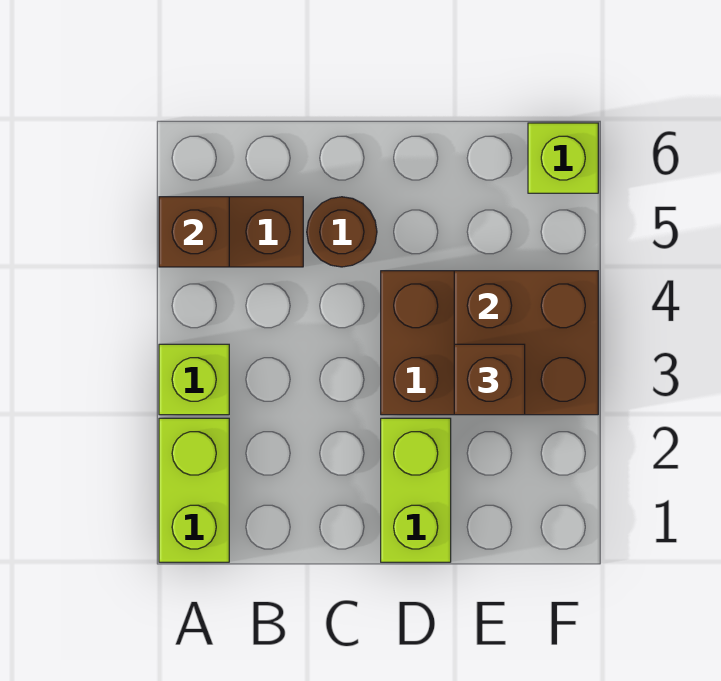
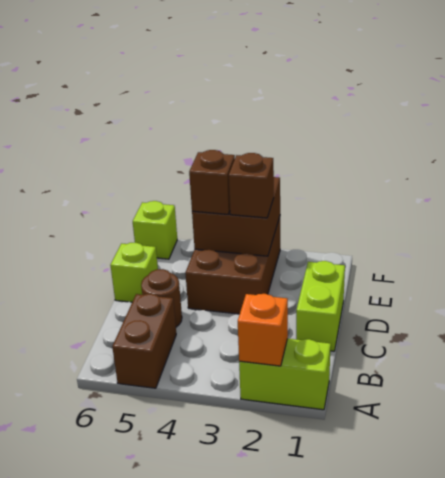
none -> orange brick A2 level 2
lime brick A3 level 1 -> lime brick D6 level 1
brown brick A5 level 2 -> brown brick E4 level 3
lime brick D1:D2 level 1 -> lime brick C1:D1 level 1

